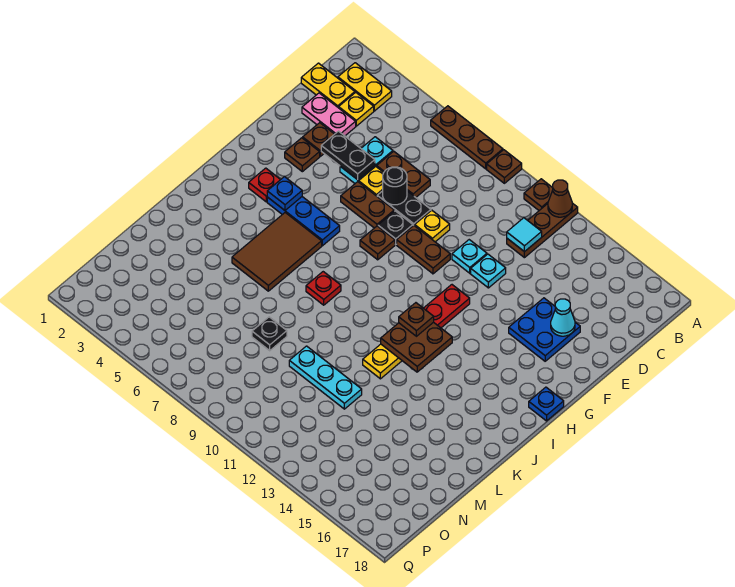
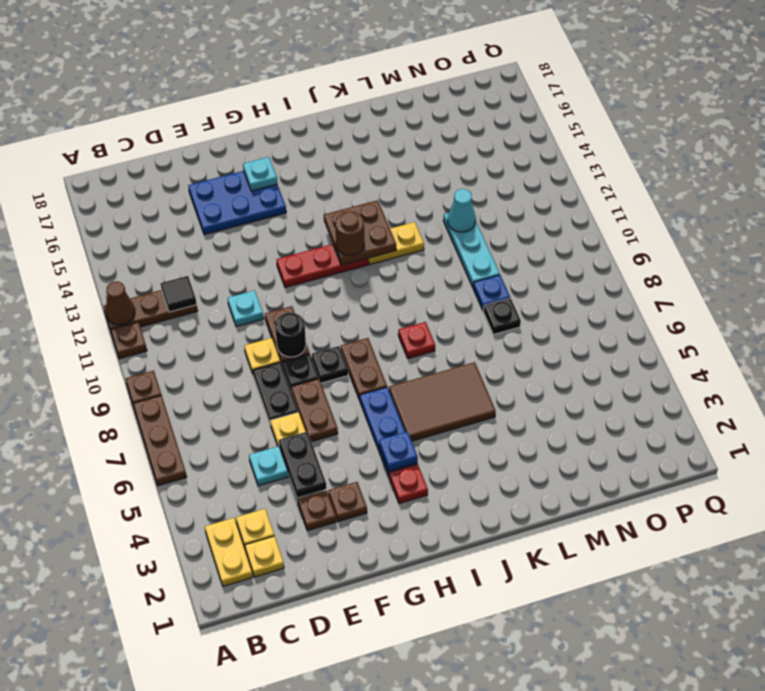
yellow plate C1:C2 level 1 -> yellow plate C2 level 1
cyan tile C12 level 2 -> black tile C12 level 2
pink plate D2:D3 level 1 -> none
brown plate D6:D7 level 1 -> brown plate H7:H8 level 1
black round brick E7 level 2 -> black round brick F9 level 2
cyan plate E12 level 1 -> cyan plate G16 level 2
blue plate E15:F16 level 1 -> blue plate E15:G16 level 1
cyan cone E16 level 2 -> cyan cone M12 level 2
brown plate G8 level 1 -> black plate G8 level 1
blue plate H18 level 1 -> blue plate M9 level 1
brown plate I12 level 3 -> brown round brick I12 level 3

